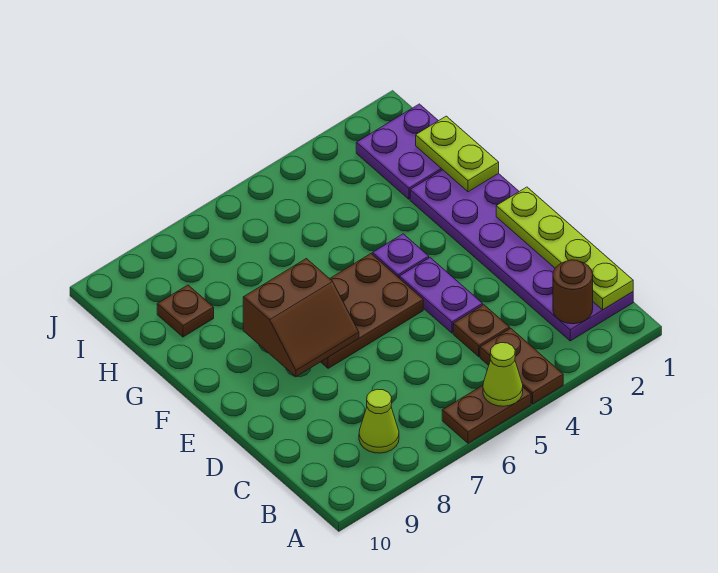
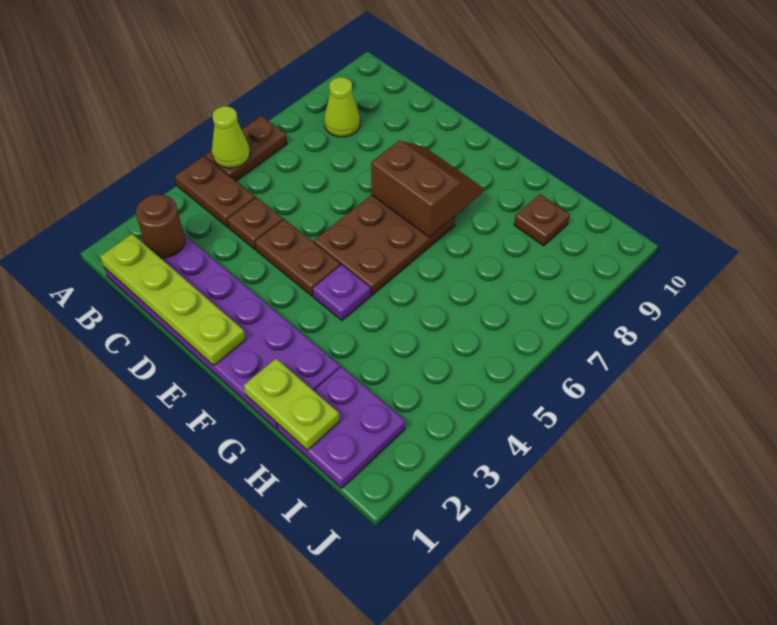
purple plate D4:E4 level 1 -> brown plate D4:E4 level 1
brown slope E7:F8 level 2 top F -> brown slope E7:F8 level 2 top 7

